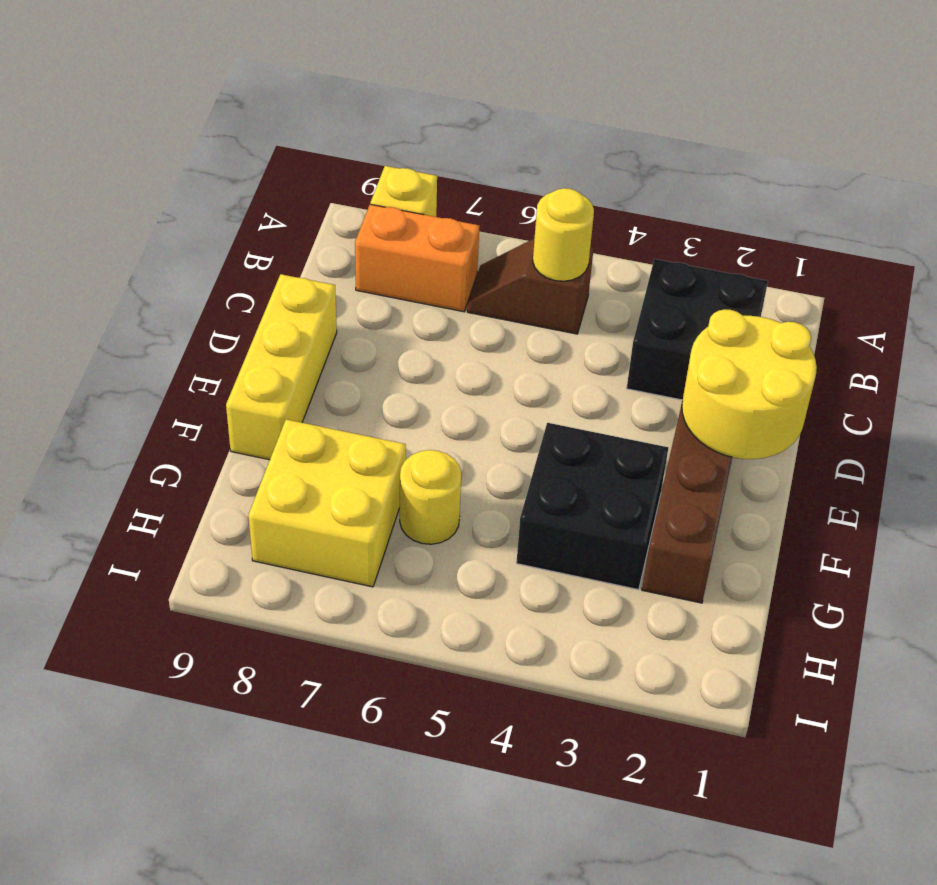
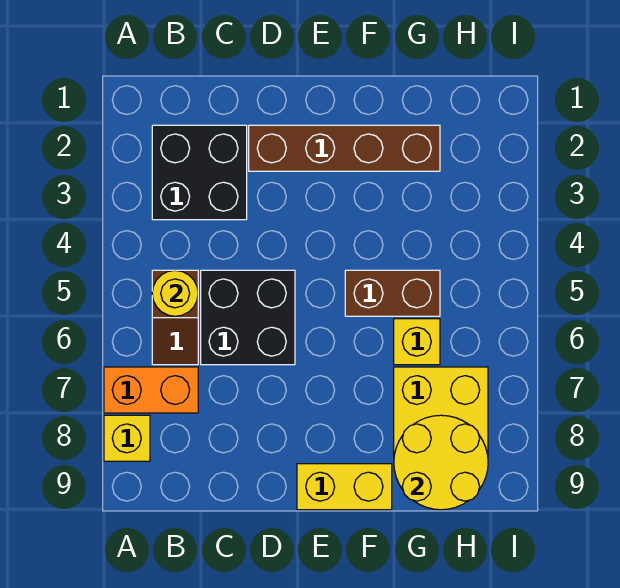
orange brick B7:B8 level 1 -> orange brick A7:B7 level 1
yellow round brick D1:E2 level 2 -> yellow round brick G8:H9 level 2
yellow brick D9:F9 level 1 -> yellow brick E9:F9 level 1
black brick F3:G4 level 1 -> black brick C5:D6 level 1
none -> brown brick F5:G5 level 1
yellow round brick G6 level 1 -> yellow brick G6 level 1

